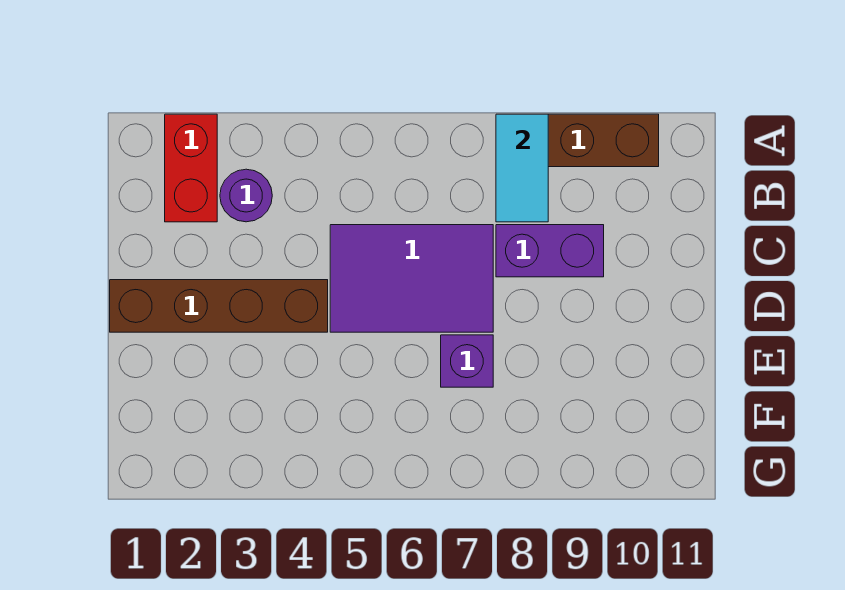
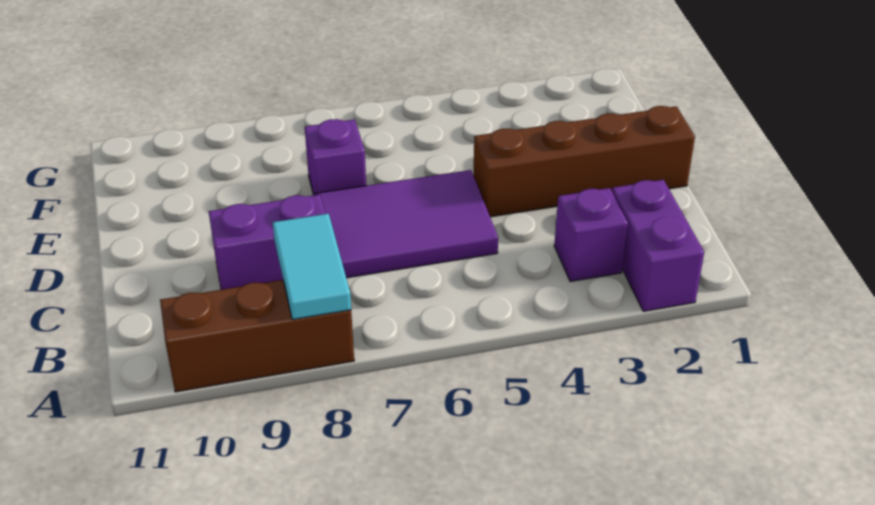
red brick A2:B2 level 1 -> purple brick A2:B2 level 1
purple round brick B3 level 1 -> purple brick B3 level 1

